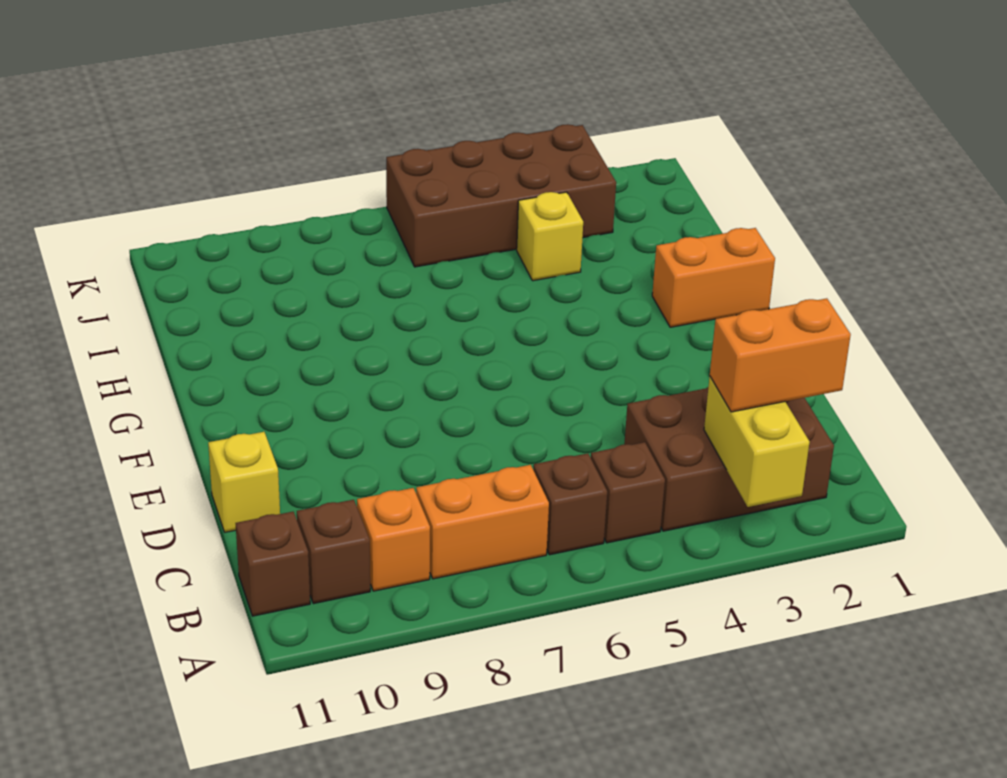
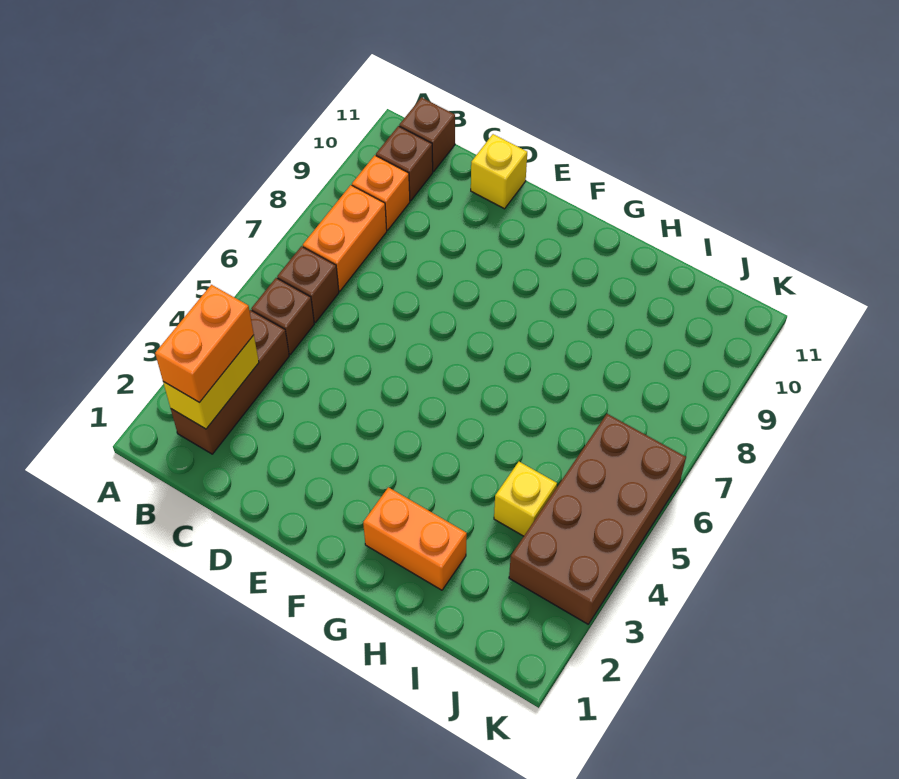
yellow brick A3:B3 level 2 -> yellow brick B2:B3 level 2
brown brick B2:C4 level 1 -> brown brick B2:B4 level 1
orange brick G1:G2 level 1 -> orange brick G2:H2 level 1

